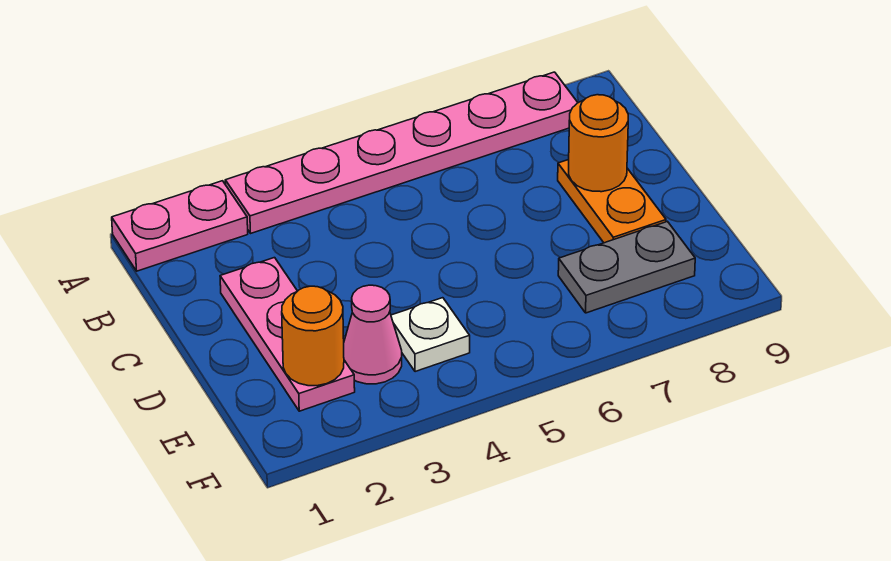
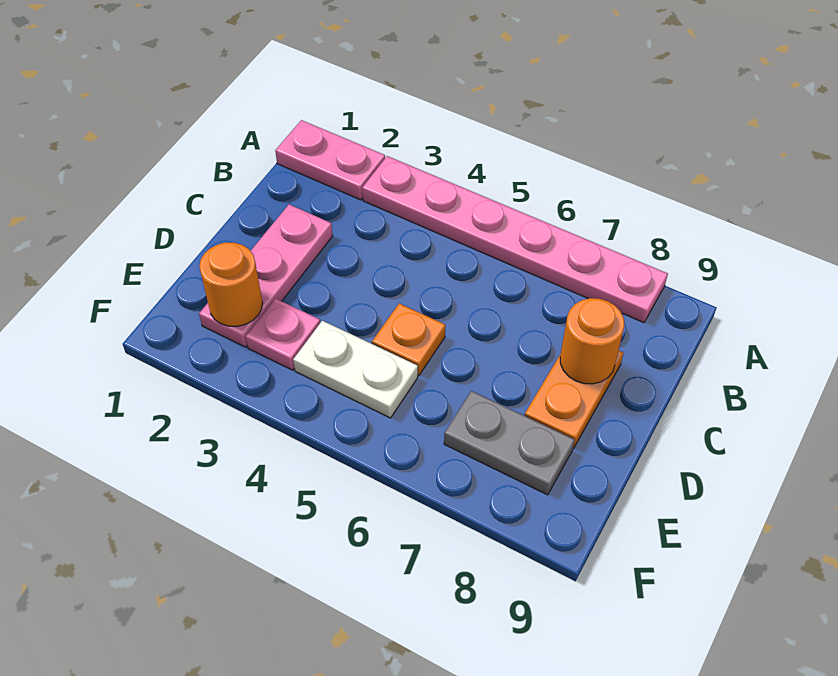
none -> orange plate D5 level 1
pink cone E3 level 1 -> pink plate E3 level 1
white plate E4 level 1 -> white plate E4:E5 level 1

